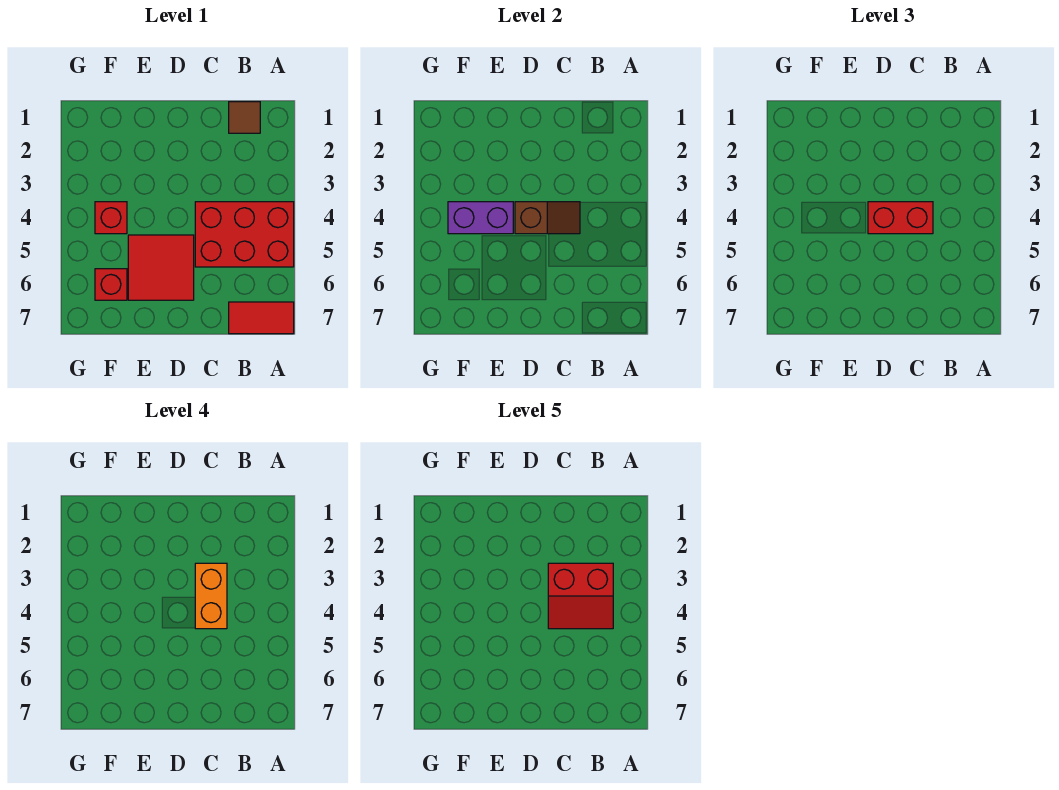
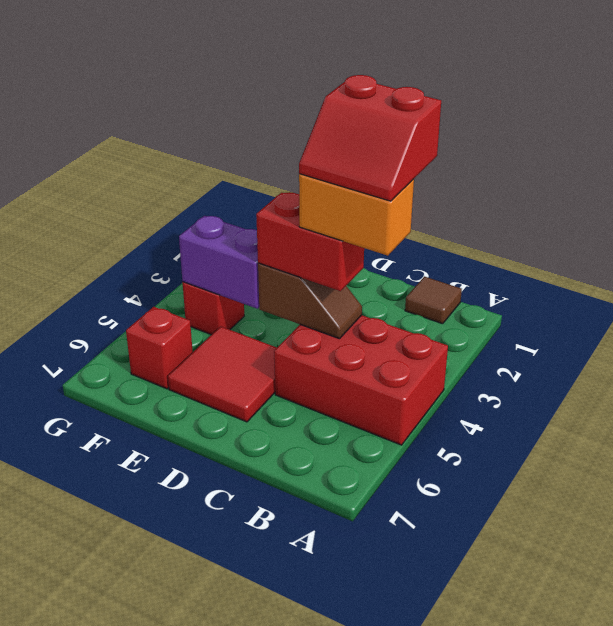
red tile A7:B7 level 1 -> none
orange brick C3:C4 level 4 -> orange brick B4:C4 level 4

